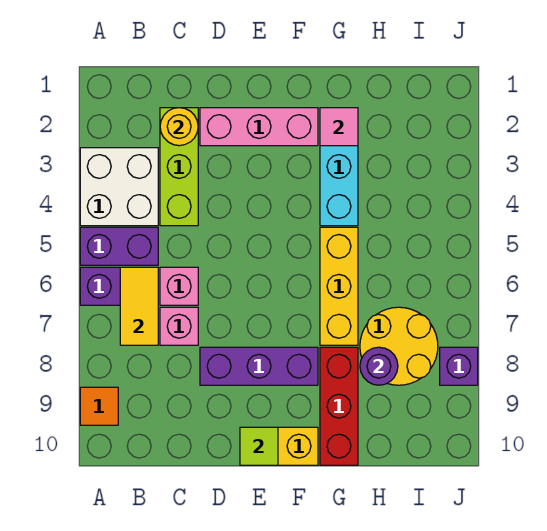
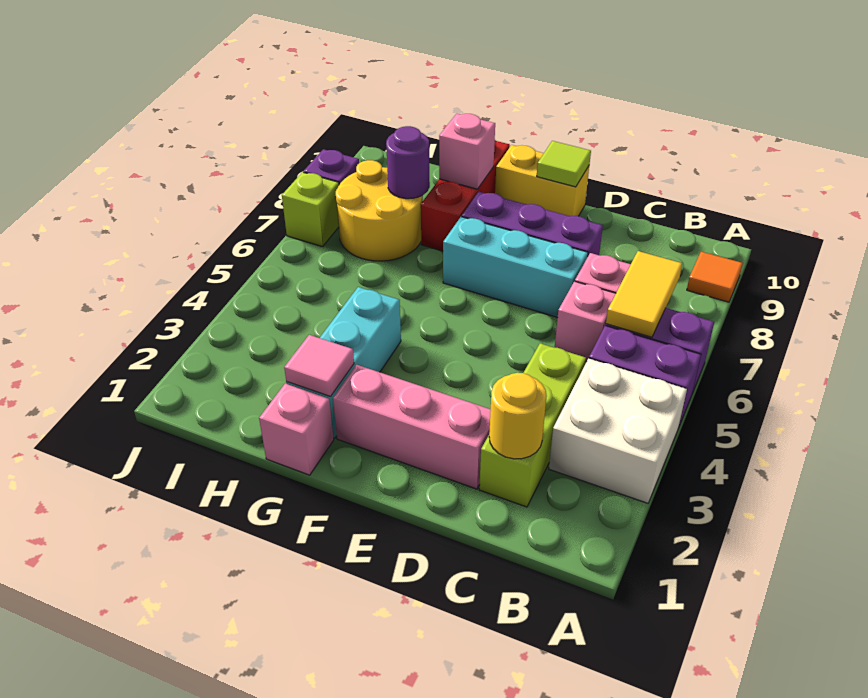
none -> cyan brick D7:F7 level 1
none -> pink brick G1 level 1
yellow brick G5:G7 level 1 -> none
none -> pink brick G9 level 2
none -> lime brick J7 level 1

